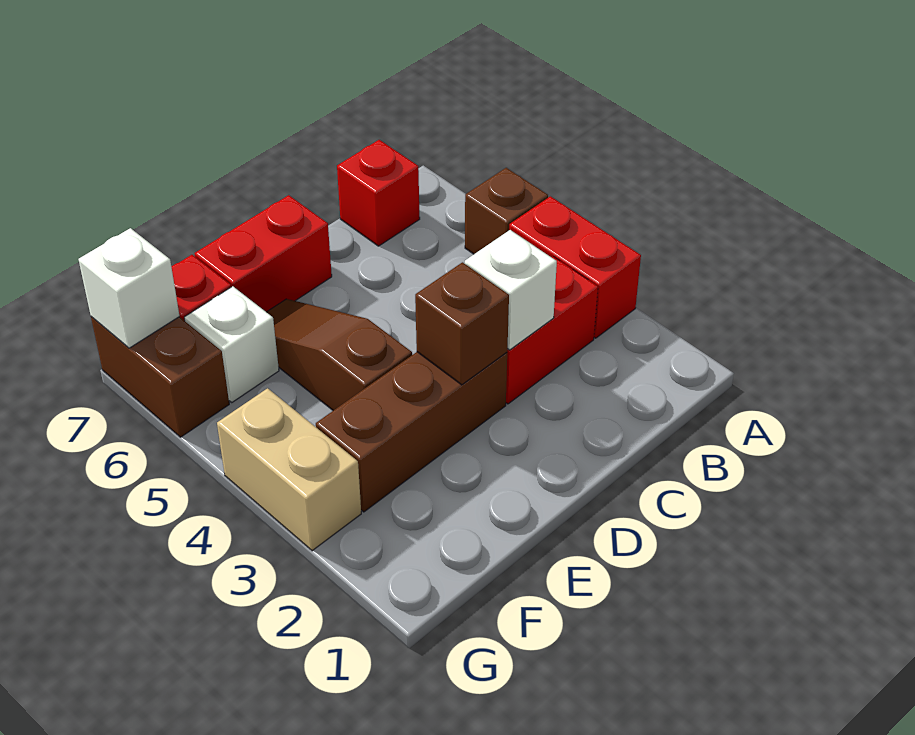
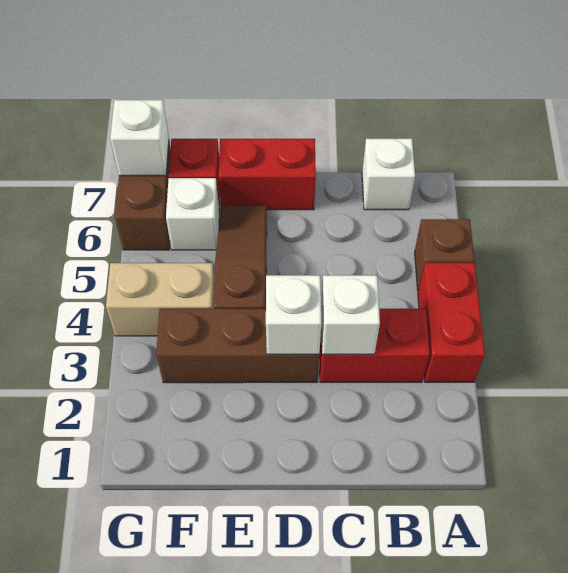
red brick B7 level 1 -> white brick B7 level 1
brown brick D3 level 2 -> white brick D3 level 2
tan brick G3:G4 level 1 -> tan brick F4:G4 level 1

